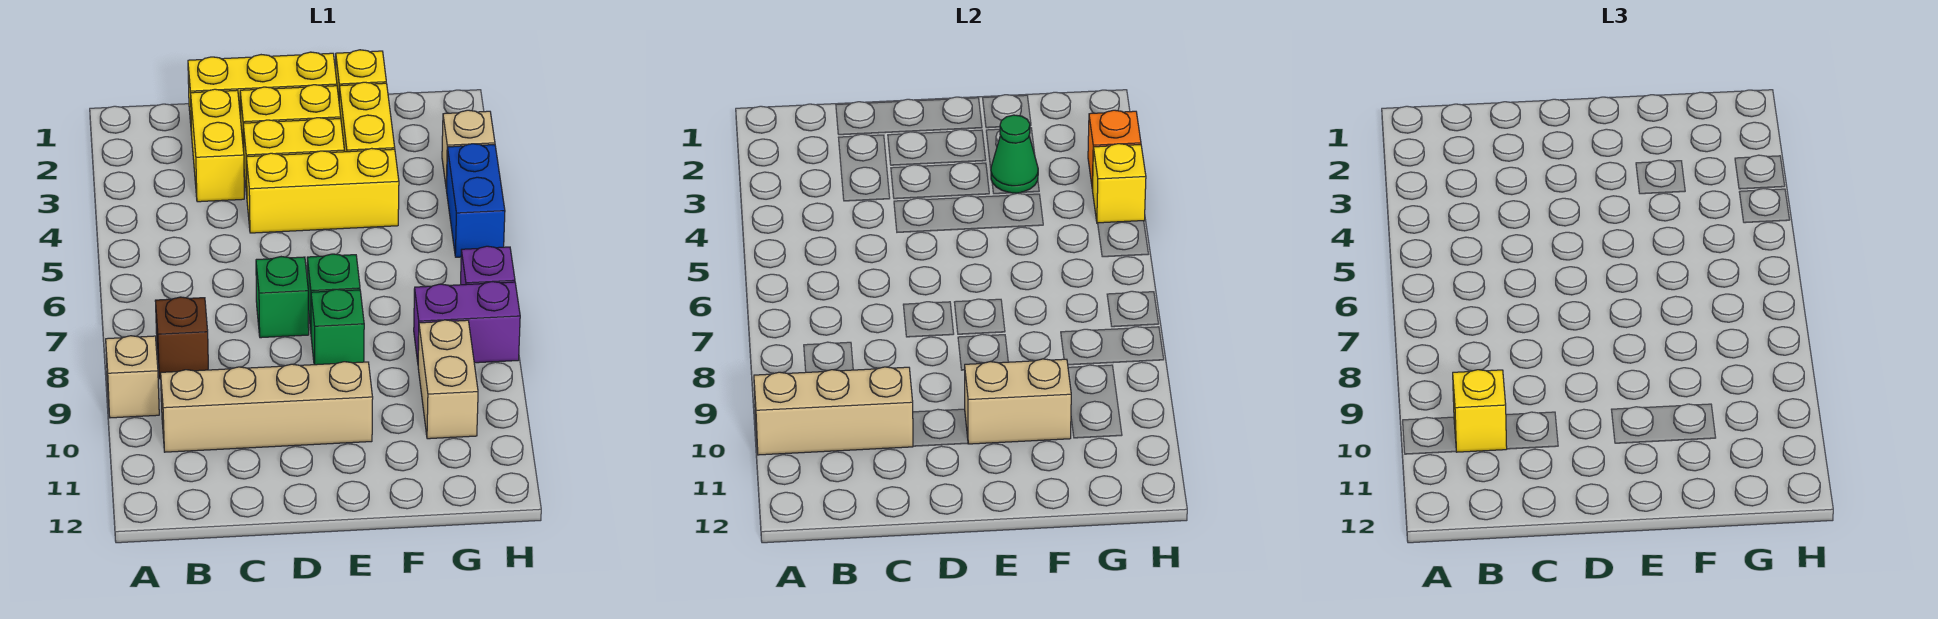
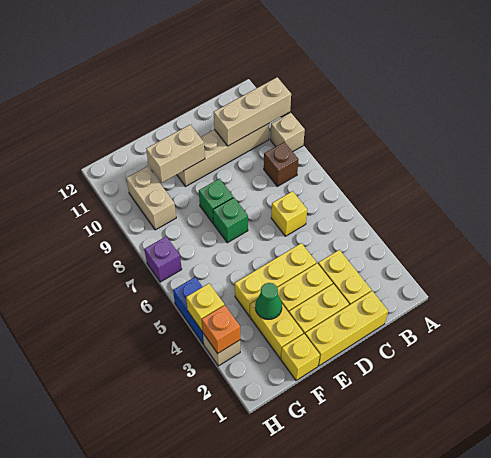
yellow brick B10 level 3 -> yellow brick C6 level 1
green brick D7 level 1 -> none
purple brick G8:H8 level 1 -> none

